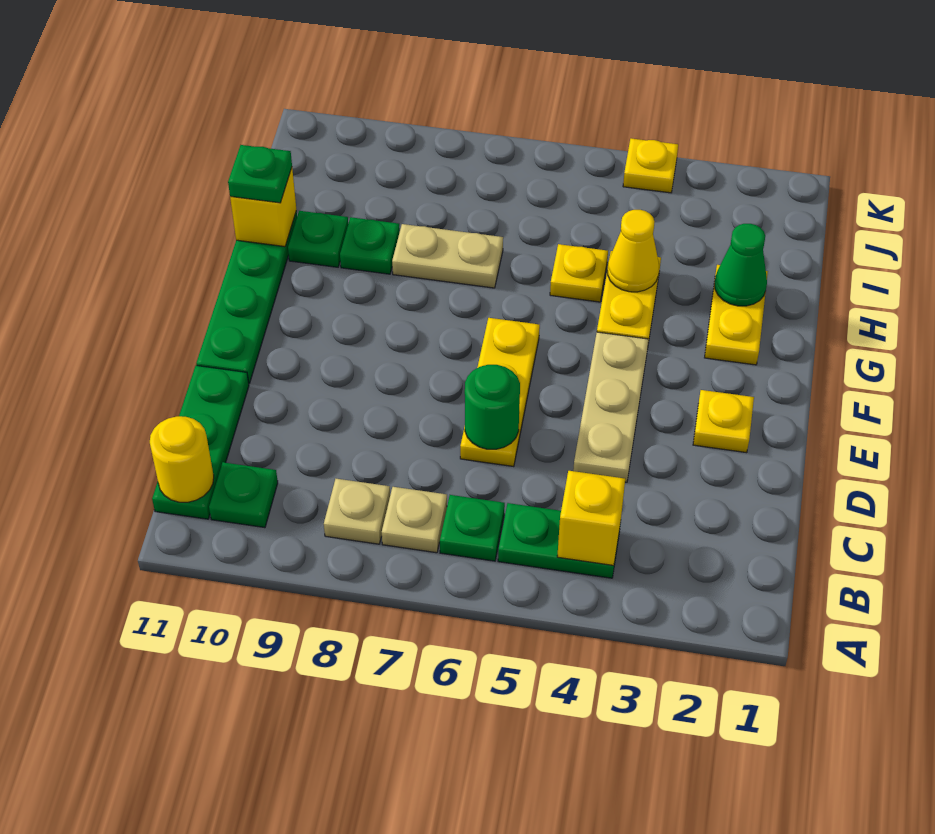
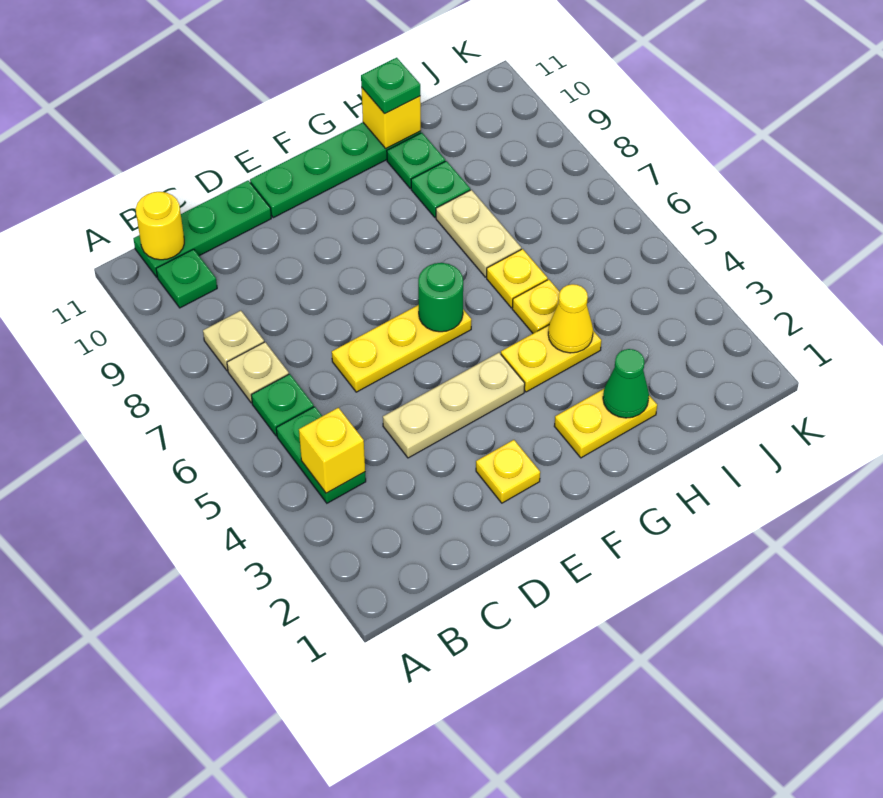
green round brick D6 level 2 -> green round brick F6 level 2
yellow plate K4 level 1 -> yellow plate H6 level 1

